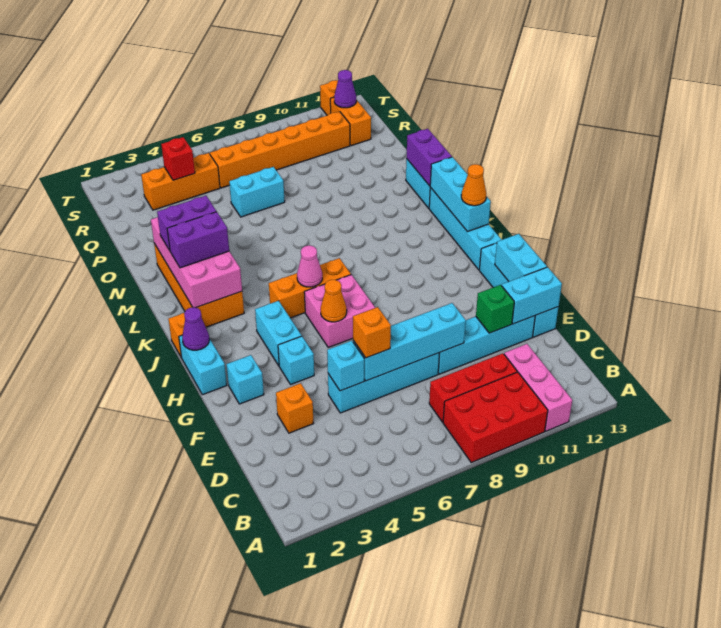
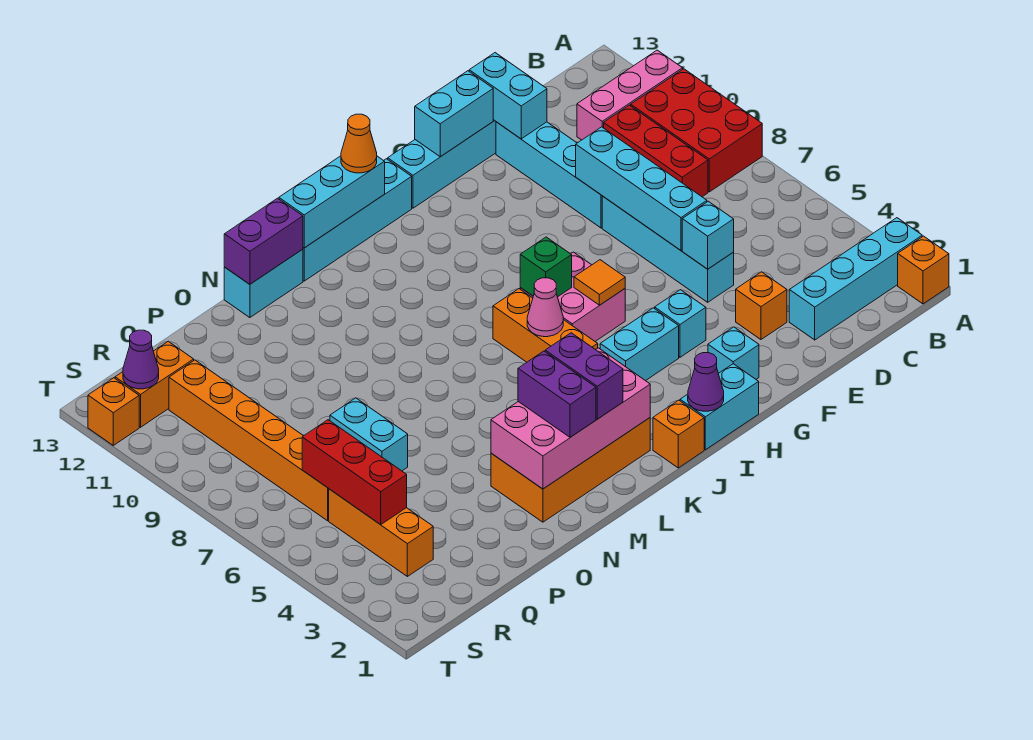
none -> cyan brick A2:D2 level 1
orange brick E6 level 3 -> orange brick A1 level 1
green brick E11 level 2 -> green brick I7 level 2
orange cone H6 level 2 -> orange tile H6 level 2
red brick R4 level 2 -> red brick R4:R6 level 2

